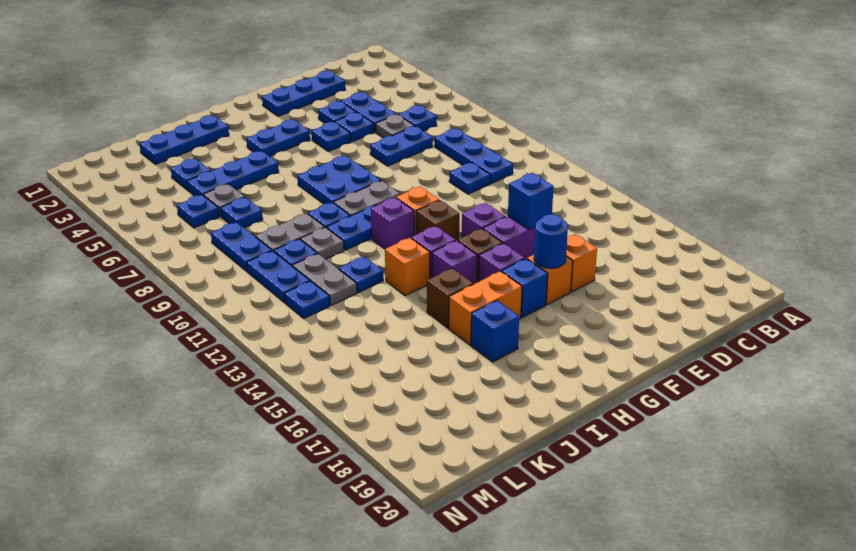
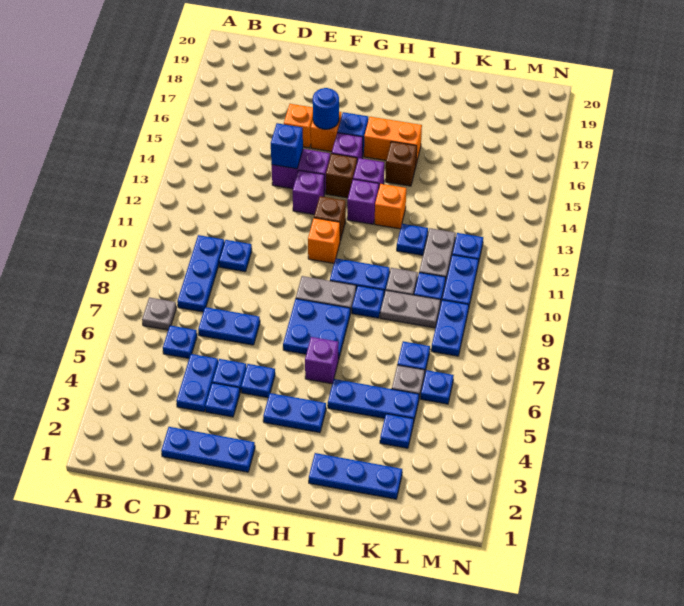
grey plate D6 level 1 -> grey plate B7 level 1
purple brick H11 level 1 -> purple brick H6 level 1
blue brick I17 level 1 -> none

